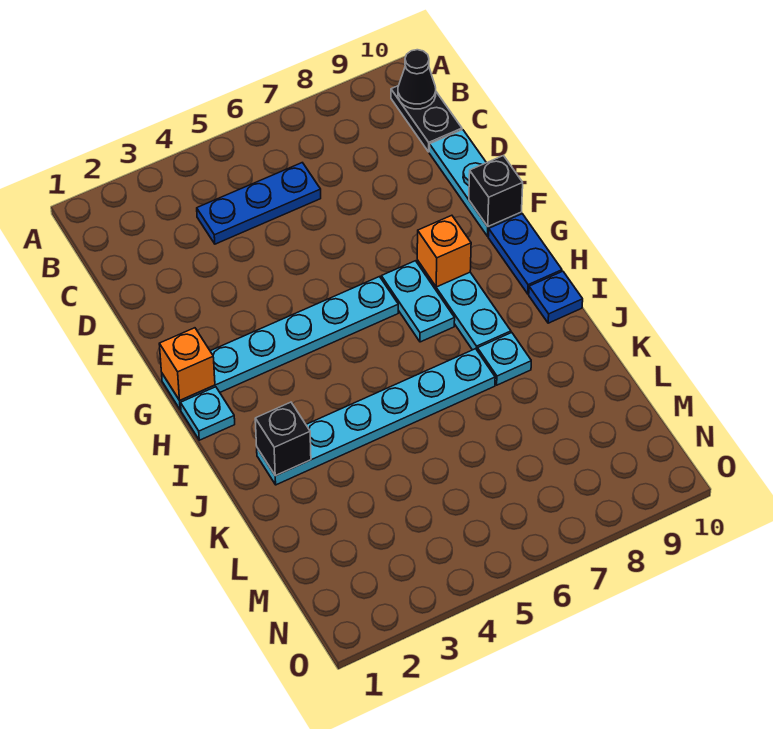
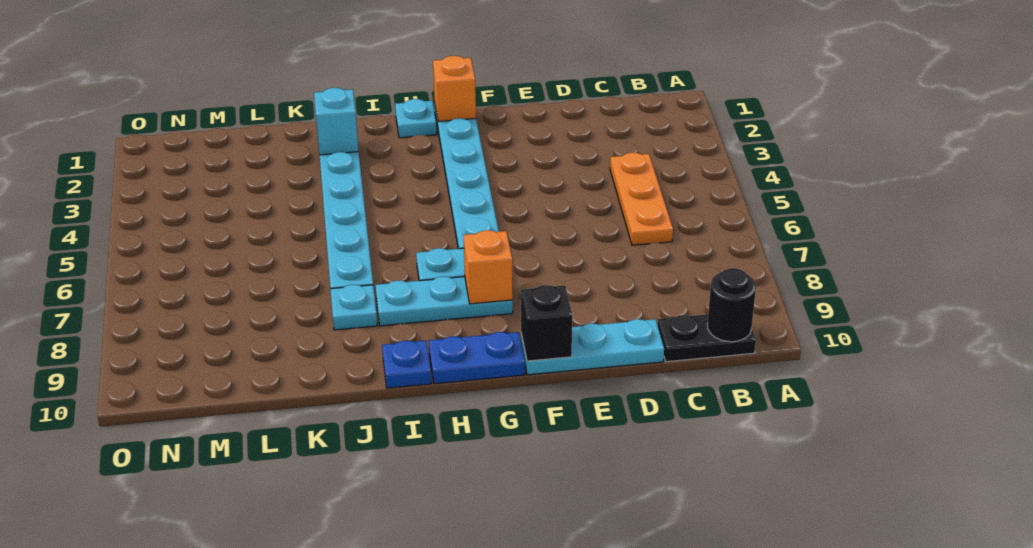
black cone B10 level 2 -> black round brick B10 level 2
blue plate C4:C6 level 1 -> orange plate C4:C6 level 1
black brick J2 level 2 -> cyan brick J2 level 2

